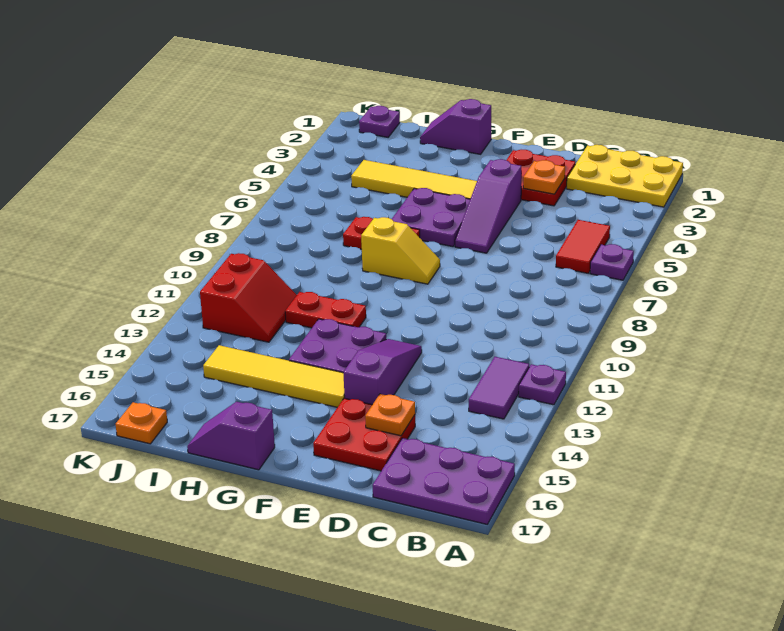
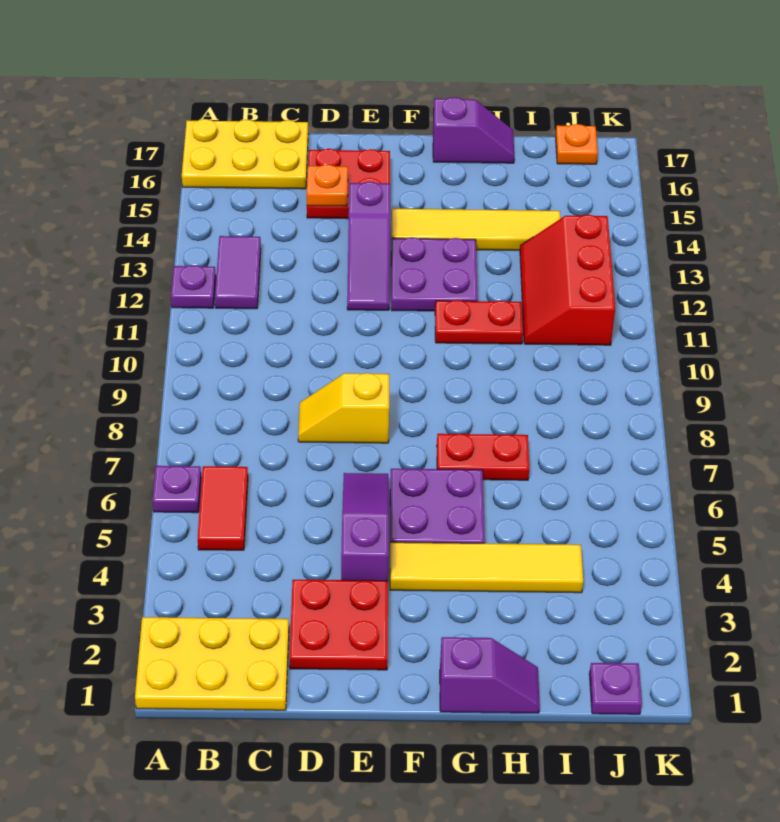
purple plate A16:C17 level 1 -> yellow plate A16:C17 level 1
orange plate D3 level 2 -> none
yellow slope F8:G8 level 1 top G -> yellow slope D8:E8 level 1 top E
red slope I11:J12 level 1 top J -> red slope I11:J13 level 1 top J

